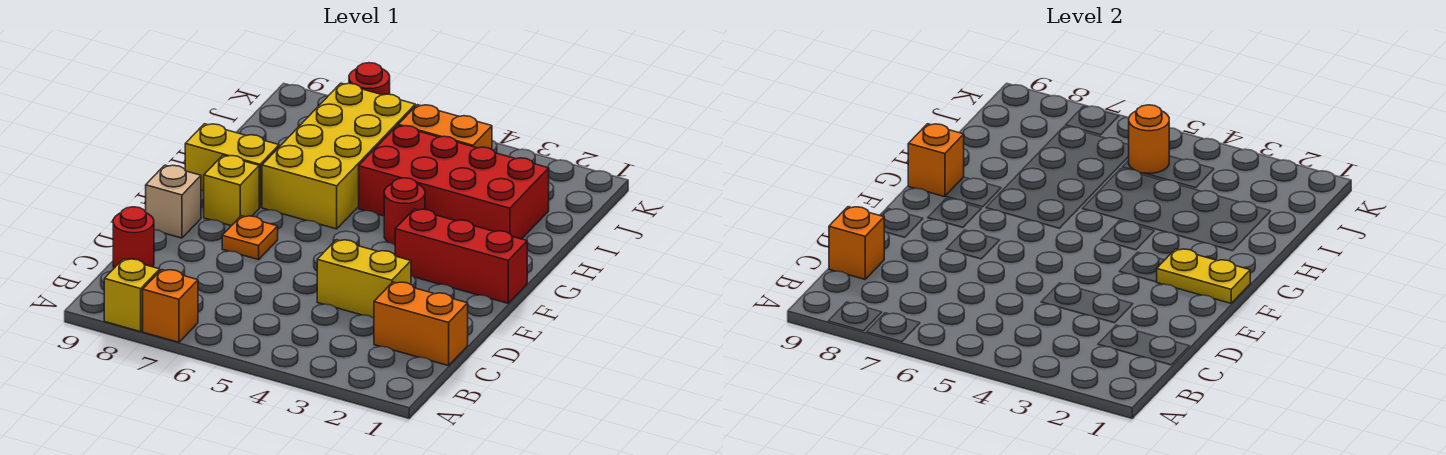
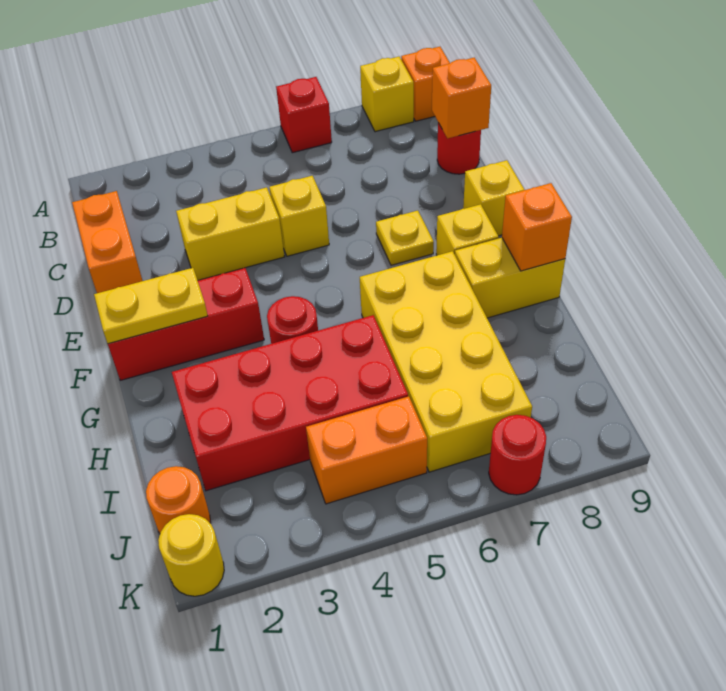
none -> red brick A6 level 1
orange brick A7 level 1 -> orange brick A9 level 1
orange brick C1:C2 level 1 -> orange brick C1:D1 level 1
none -> yellow brick D5 level 1
orange plate E7 level 1 -> yellow plate E7 level 1
tan brick E9 level 1 -> yellow brick E9 level 1
orange round brick J5 level 2 -> orange round brick J1 level 1
none -> yellow round brick K1 level 1

